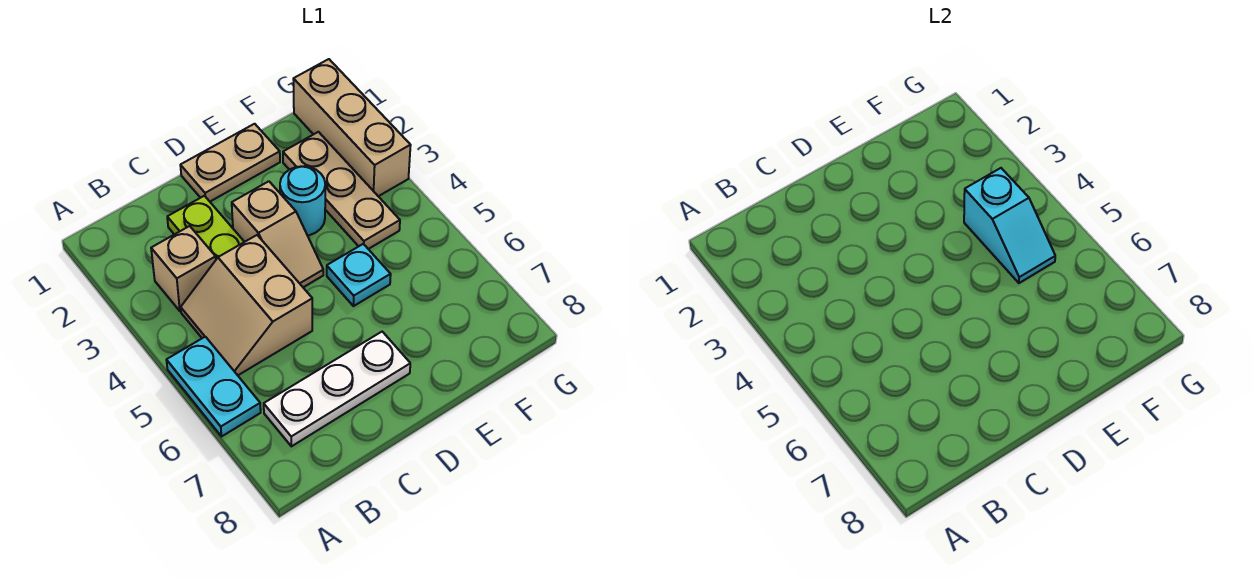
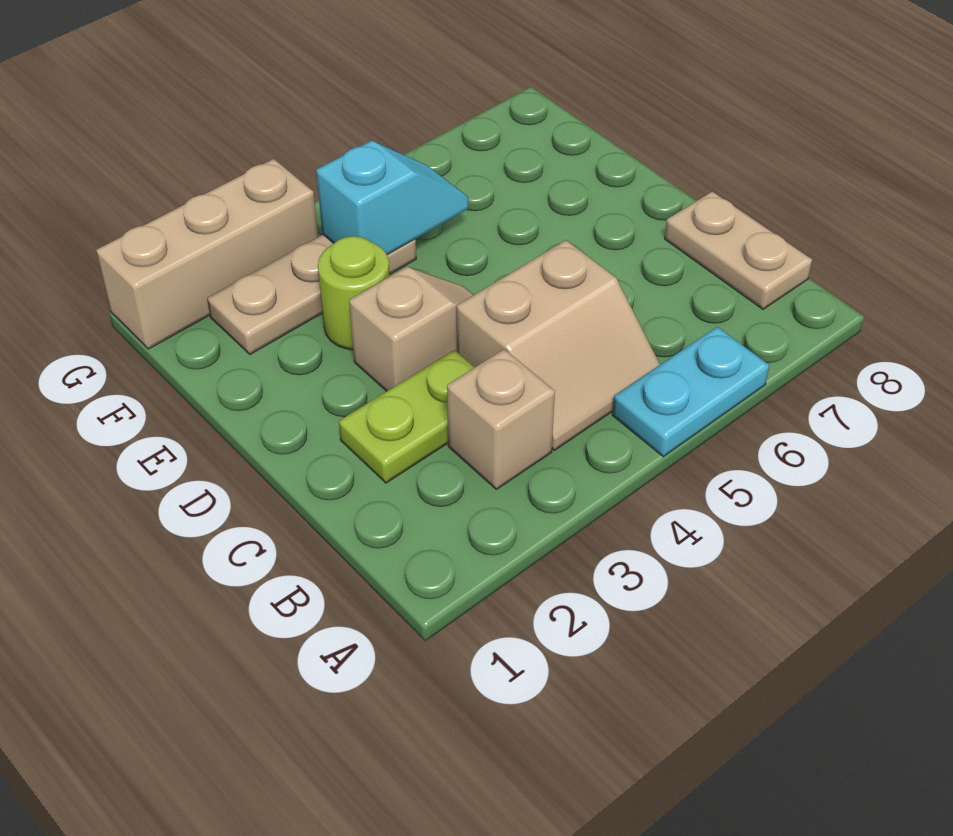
white plate B7:D7 level 1 -> none
tan plate D1:E1 level 1 -> tan plate B8:C8 level 1
cyan round brick E3 level 1 -> lime round brick E3 level 1
cyan plate E5 level 1 -> none

